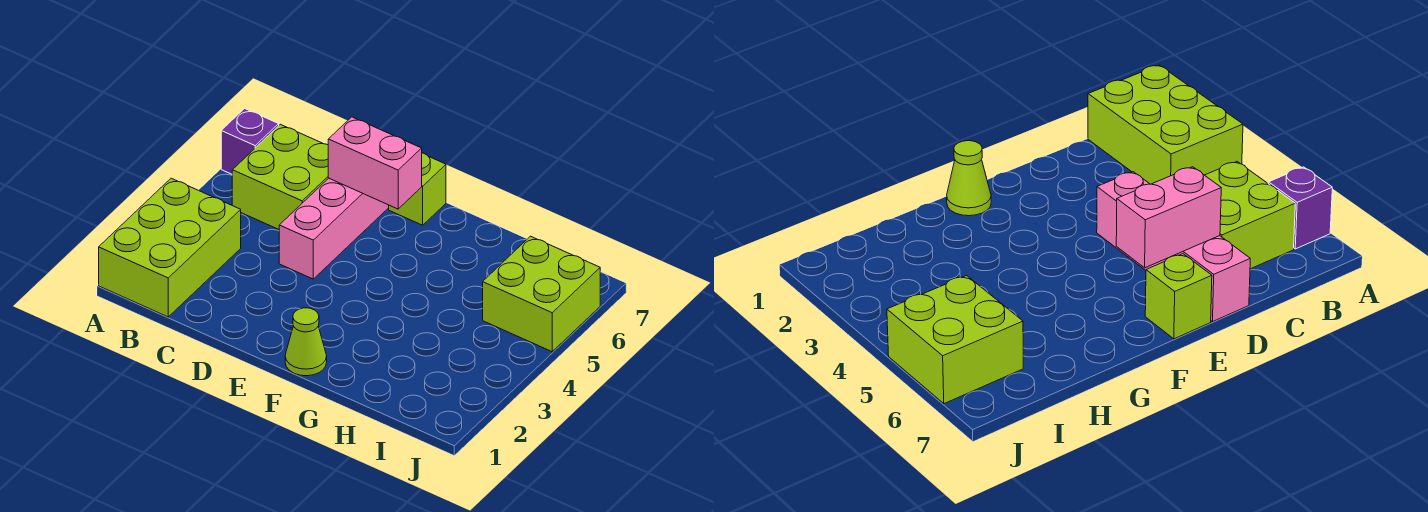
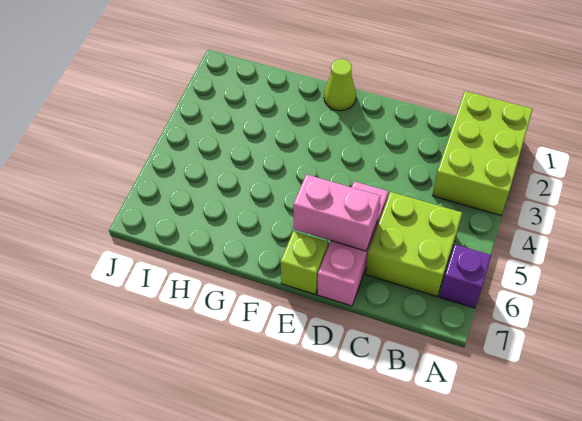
pink brick D4:D7 level 1 -> pink brick D5:D7 level 1
lime brick I5:J6 level 1 -> none

